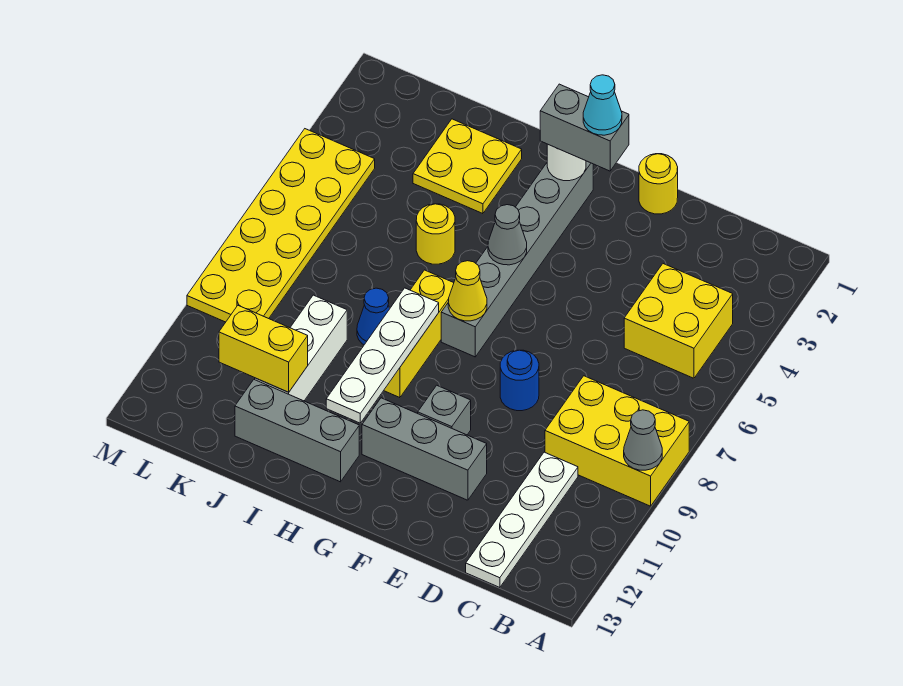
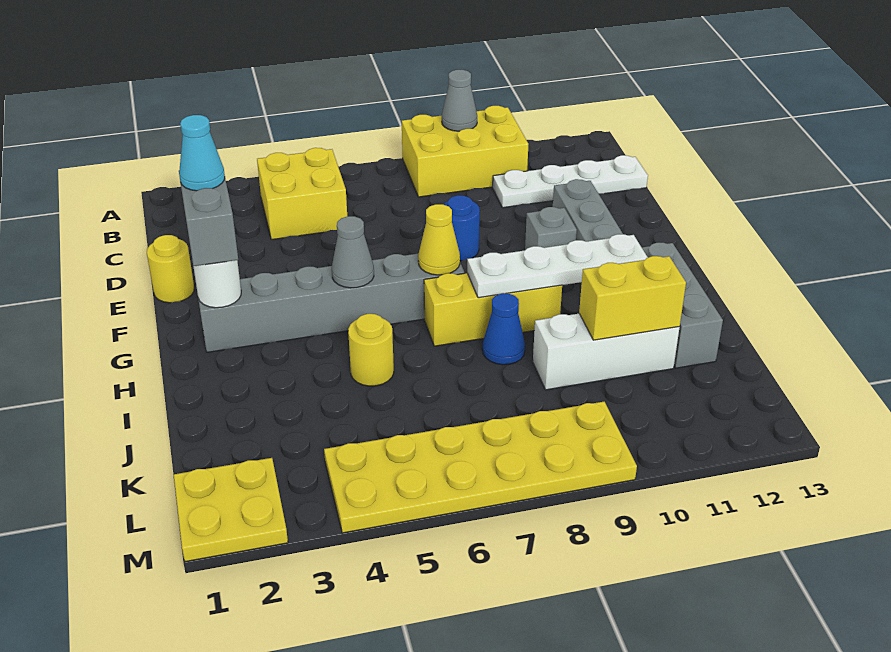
yellow brick A8:C9 level 1 -> yellow brick A8:B10 level 1
yellow plate I2:J3 level 1 -> yellow plate L1:M2 level 1
yellow brick J11:K11 level 2 -> yellow brick J10:J11 level 2

